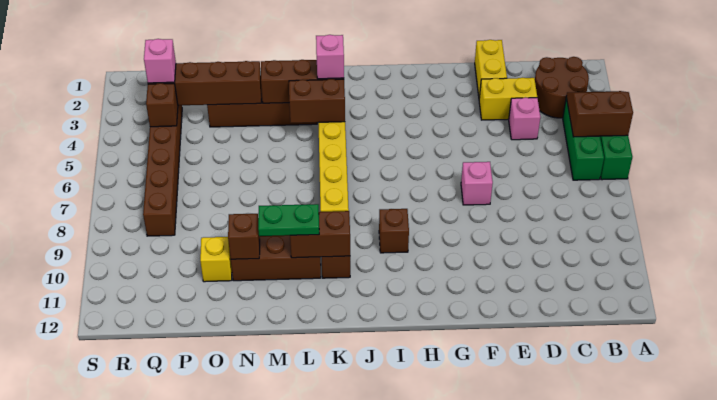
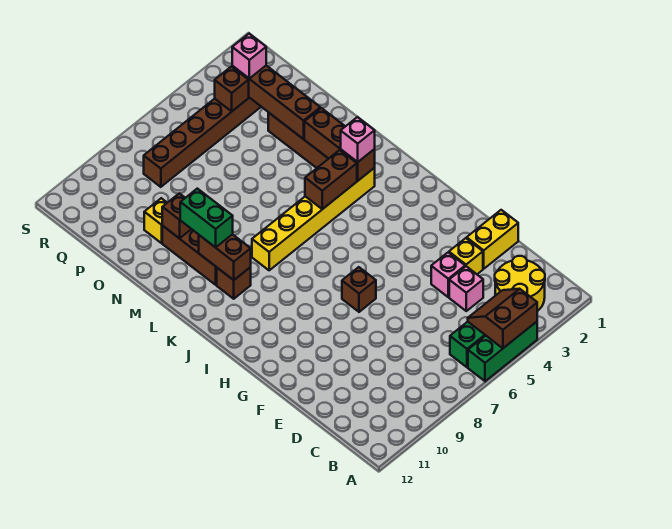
brown slope A4:B5 level 2 top 5 -> brown slope A4:B5 level 2 top A
brown round brick B2:C3 level 1 -> yellow round brick B2:C3 level 1
yellow brick D3:E3 level 1 -> yellow brick E3 level 1
pink brick F7 level 1 -> pink brick E4 level 1
brown brick I9 level 1 -> brown brick G7 level 1
brown brick K4:L4 level 2 -> brown brick K4:K5 level 2
green plate L10:M10 level 3 -> green brick L10:M10 level 3

